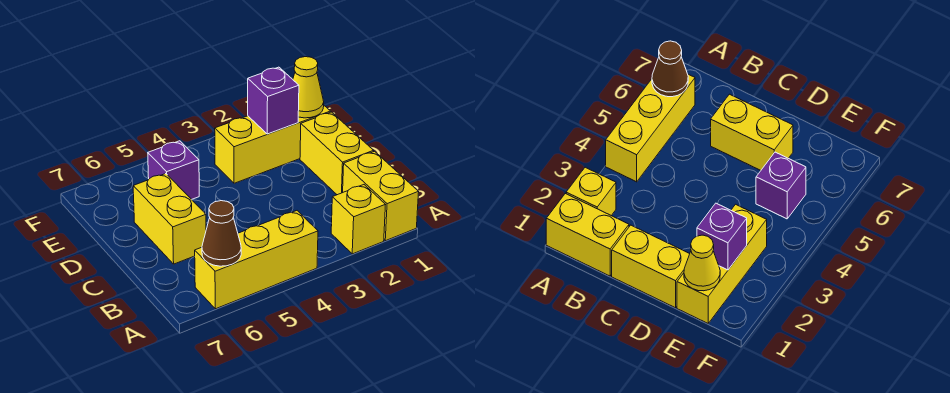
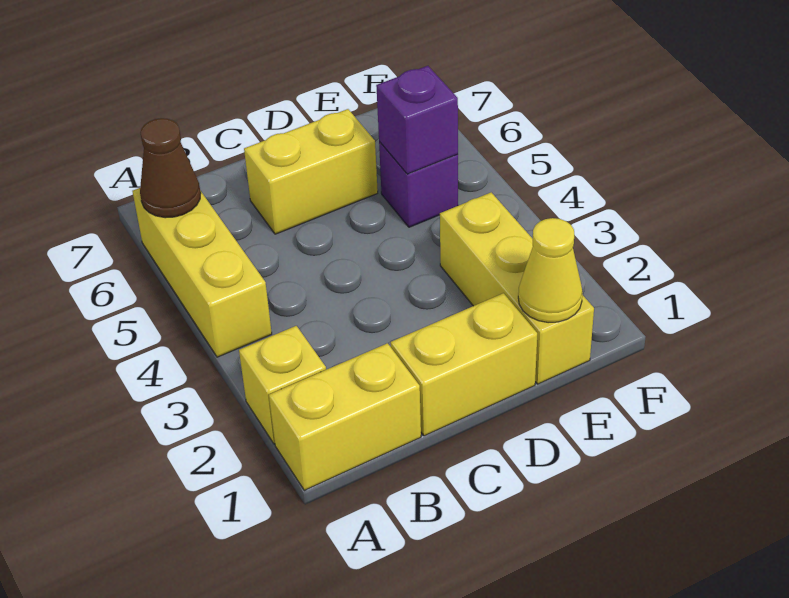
purple brick E2 level 2 -> purple brick E5 level 2

